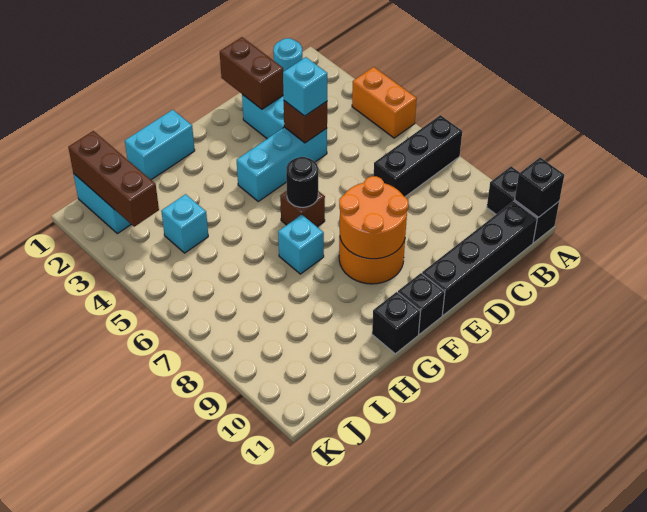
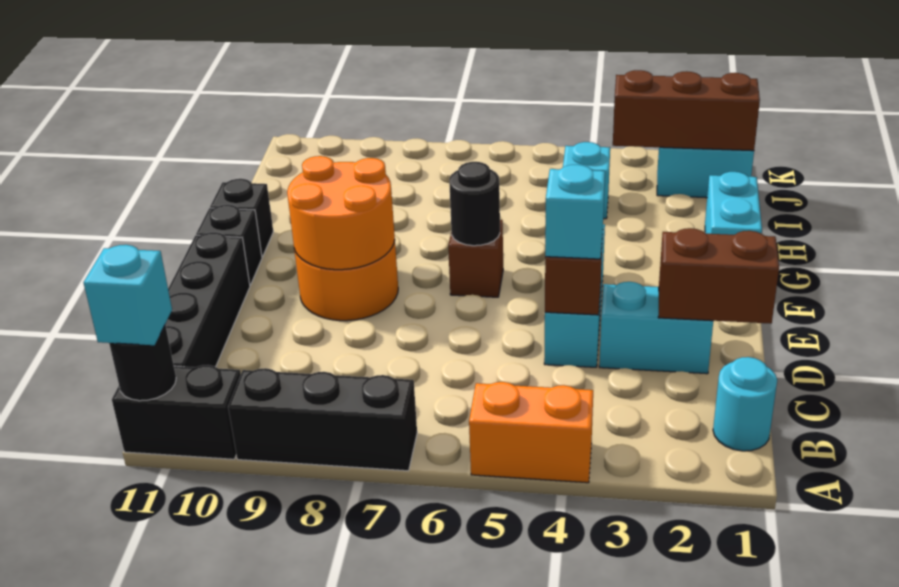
black brick A7:C7 level 1 -> black brick A7:A9 level 1
black brick A11 level 2 -> black round brick A11 level 2
cyan brick G7 level 1 -> cyan brick A11 level 3

